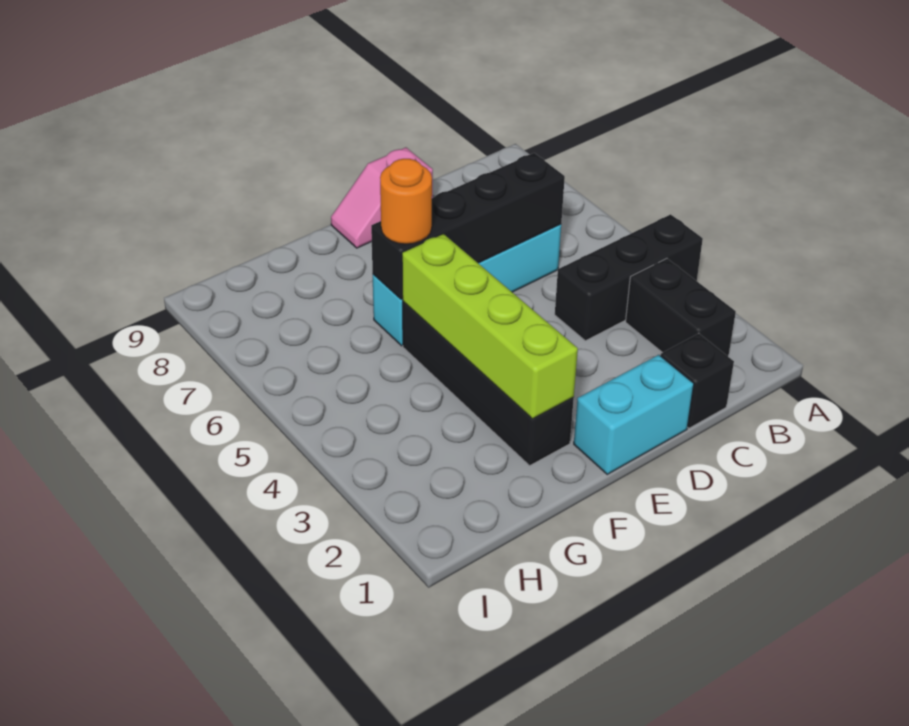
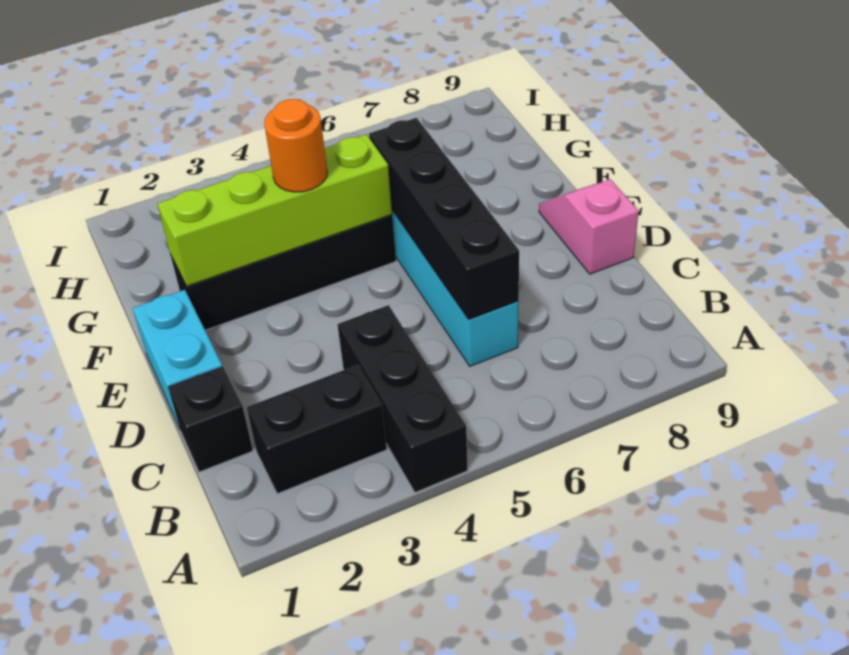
orange round brick F6 level 3 -> orange round brick F4 level 3

